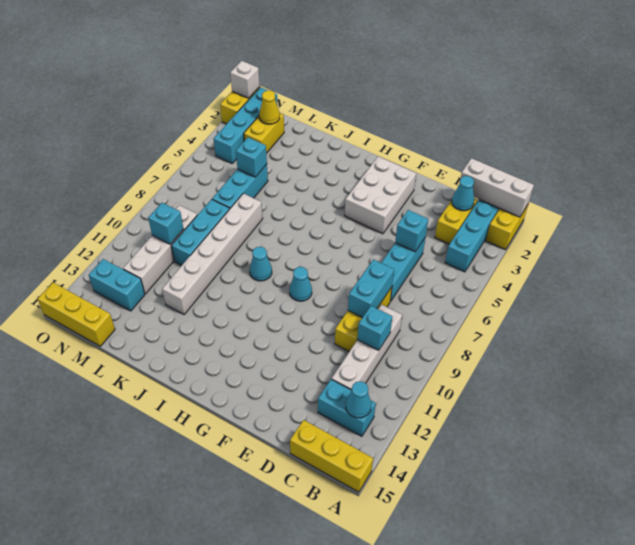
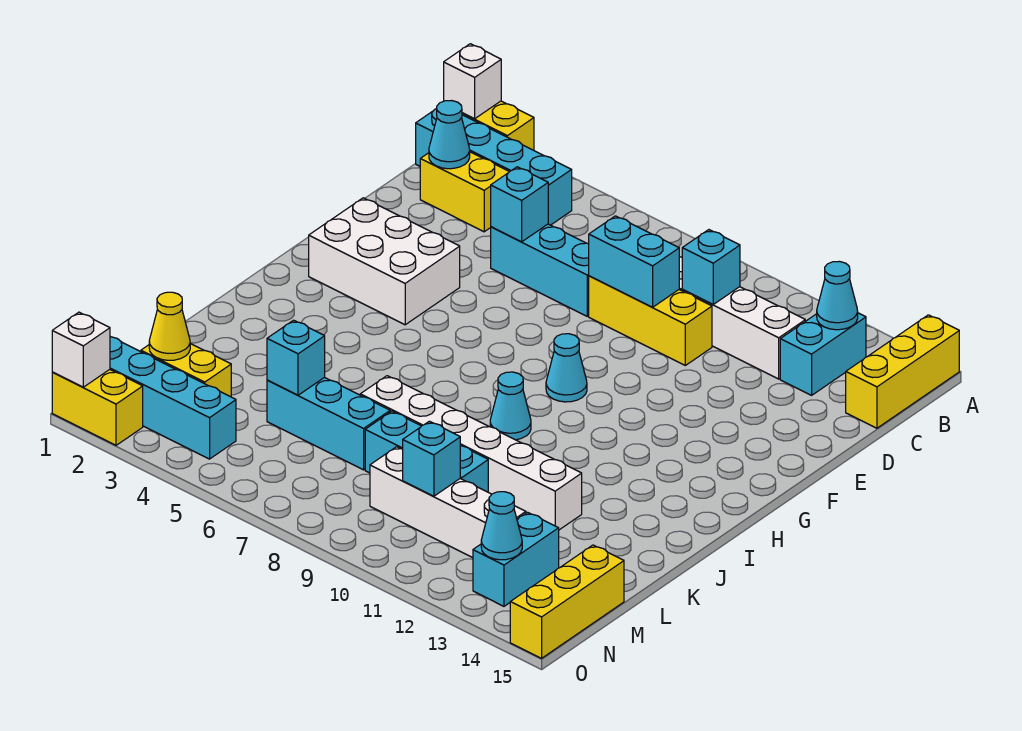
white brick A1:C1 level 2 -> white brick A1 level 2
none -> cyan cone N13 level 2

